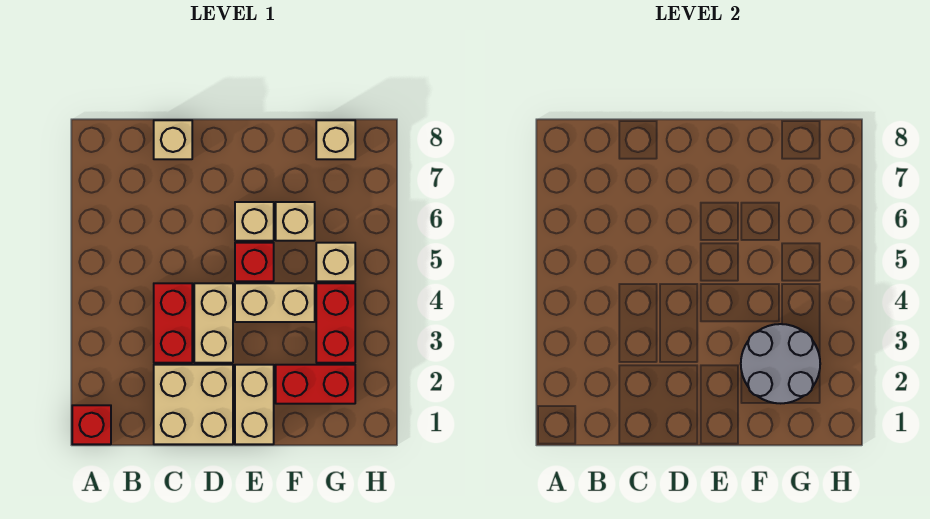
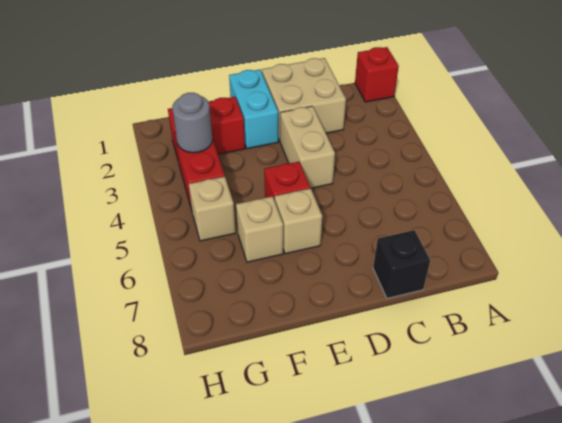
red brick C3:C4 level 1 -> none
tan brick C8 level 1 -> black brick C8 level 1
tan brick E1:E2 level 1 -> cyan brick E1:E2 level 1
tan brick E4:F4 level 1 -> none
grey round brick F2:G3 level 2 -> grey round brick G3 level 2
tan brick G8 level 1 -> none

